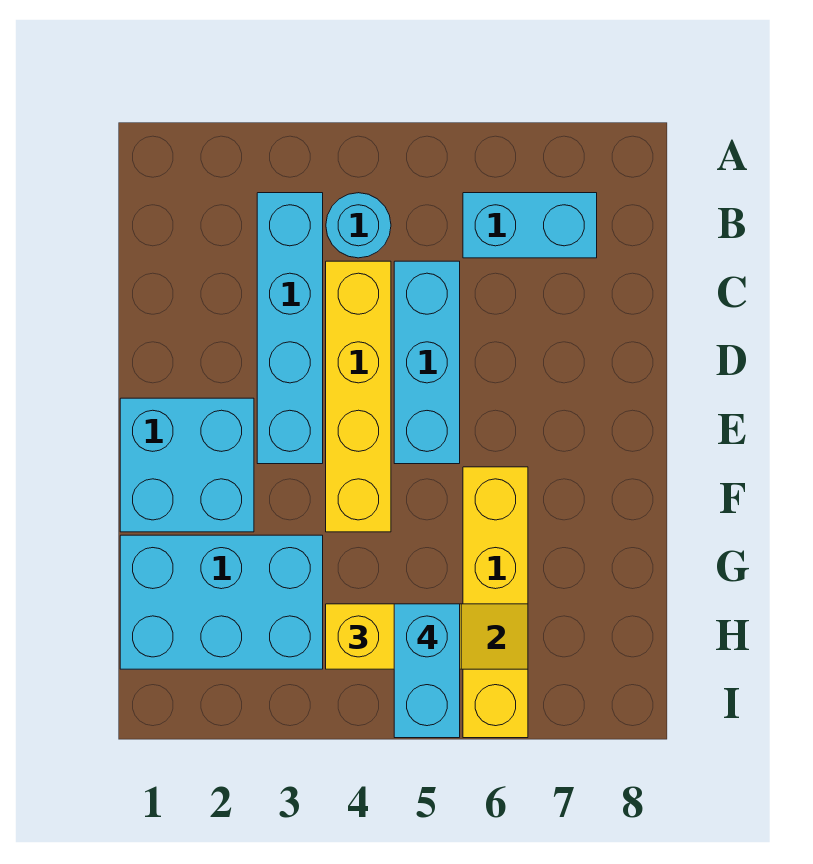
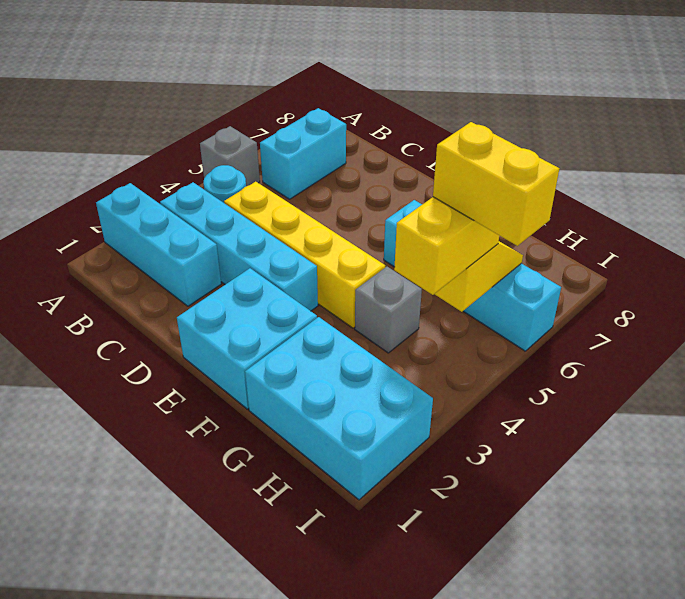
none -> grey brick A5 level 1
cyan brick C5:E5 level 1 -> cyan brick A2:C2 level 1
yellow brick F6:I6 level 1 -> cyan brick F6:I6 level 1
cyan brick G1:H3 level 1 -> cyan brick G1:I2 level 1
none -> grey brick G4 level 1
cyan brick H5:I5 level 4 -> yellow brick H5:I5 level 4

